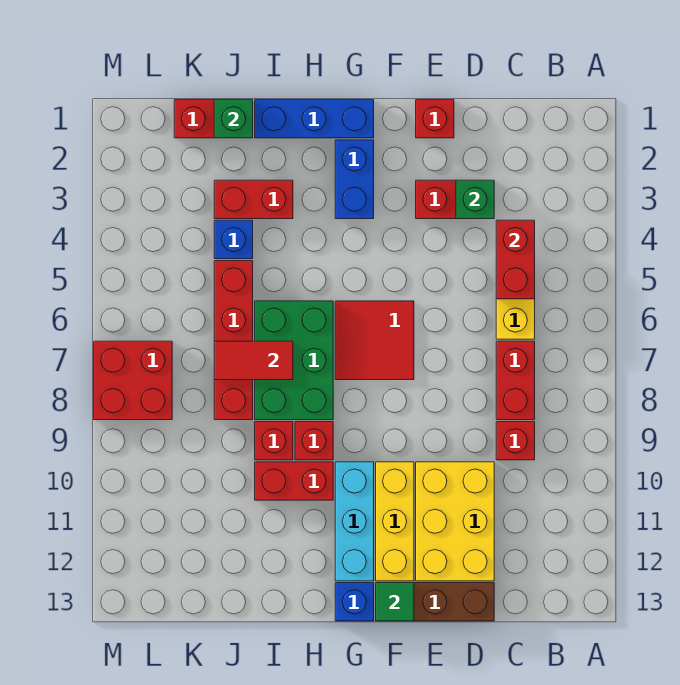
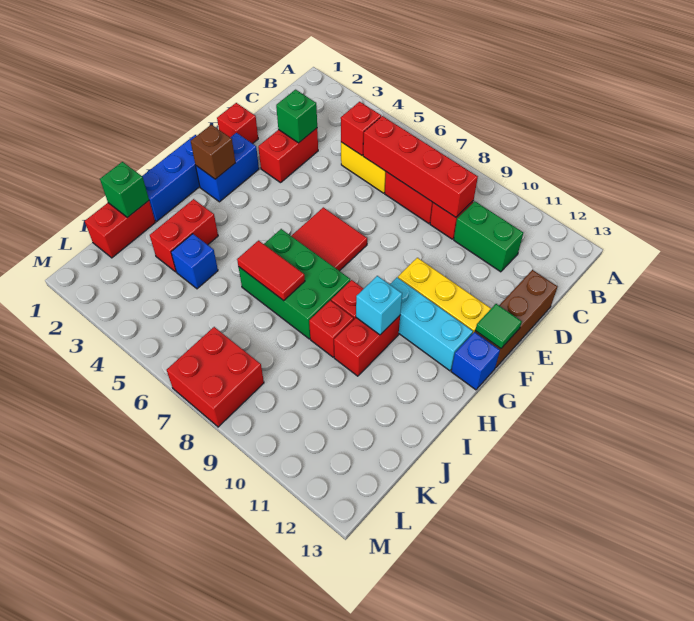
red brick C4:C5 level 2 -> red brick C5 level 2
none -> green brick C10:C11 level 1
yellow brick D10:E12 level 1 -> none
blue brick G2:G3 level 1 -> blue brick F2:G2 level 1
none -> brown brick G2 level 2
none -> cyan brick H10 level 2
red tile I7:J7 level 2 -> red tile I6:I7 level 2
red brick J5:J8 level 1 -> red brick C6:C9 level 2

